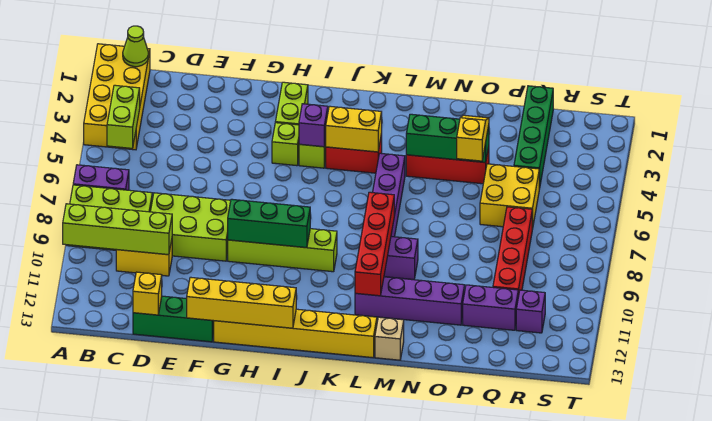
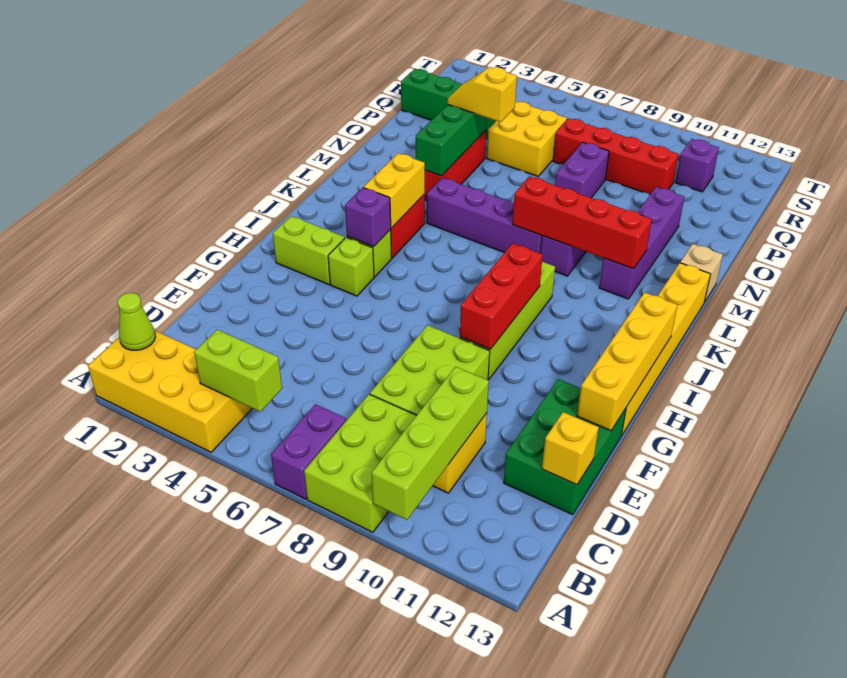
green brick D13:F13 level 1 -> green brick D12:F13 level 1
green brick G9:I9 level 2 -> red brick G9:I9 level 2
purple brick P11:Q11 level 1 -> purple brick O8:P8 level 1

